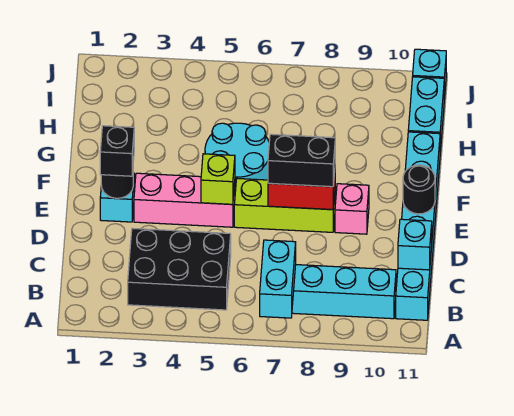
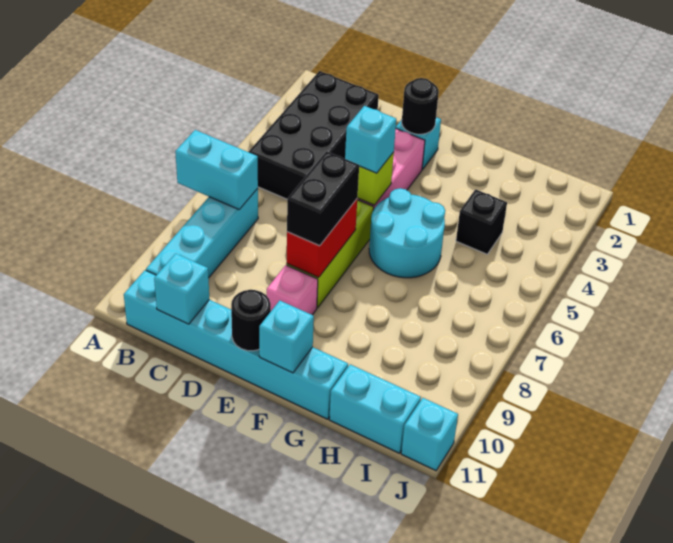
black brick B3:C5 level 1 -> black brick B2:C5 level 1
black brick E2 level 3 -> black brick H4 level 1
none -> cyan brick E5 level 3
none -> cyan brick F11 level 2

